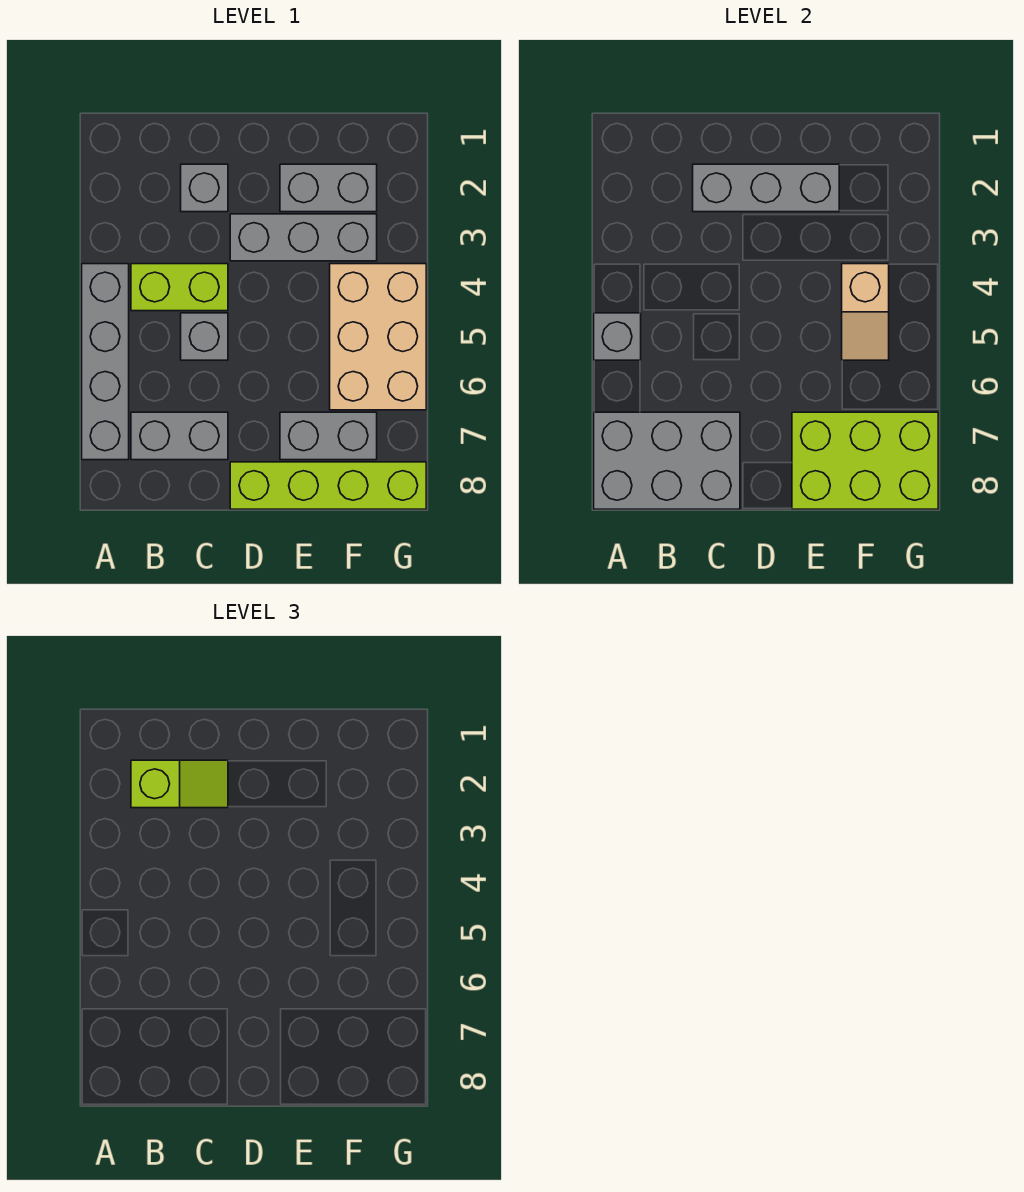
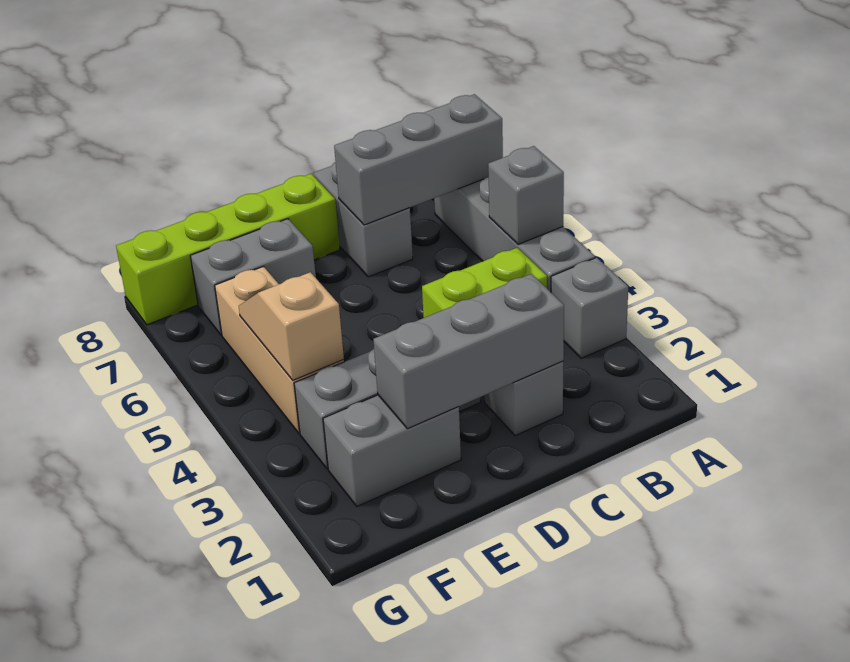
grey brick A7:C8 level 2 -> grey brick A7:C7 level 2
lime slope B2:C2 level 3 top B -> none
grey brick B7:C7 level 1 -> grey brick C7:C8 level 1
grey brick C5 level 1 -> grey brick A3 level 1
lime brick E7:G8 level 2 -> none
tan brick F4:G6 level 1 -> tan brick F4:F6 level 1

